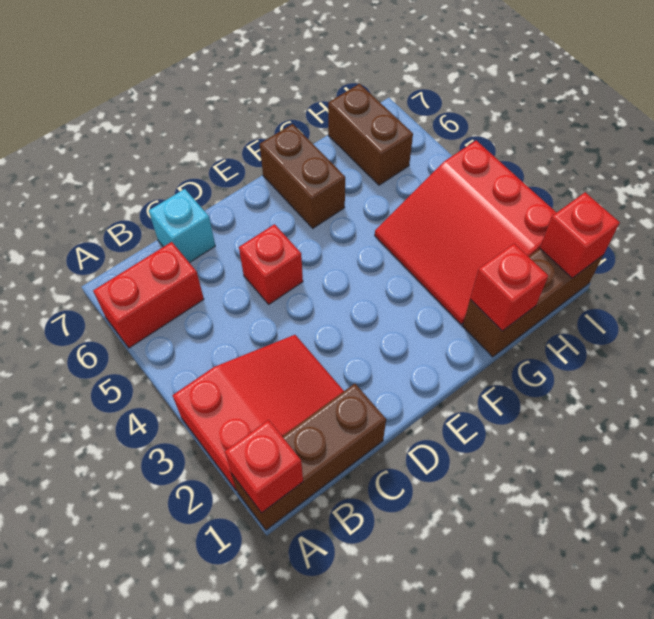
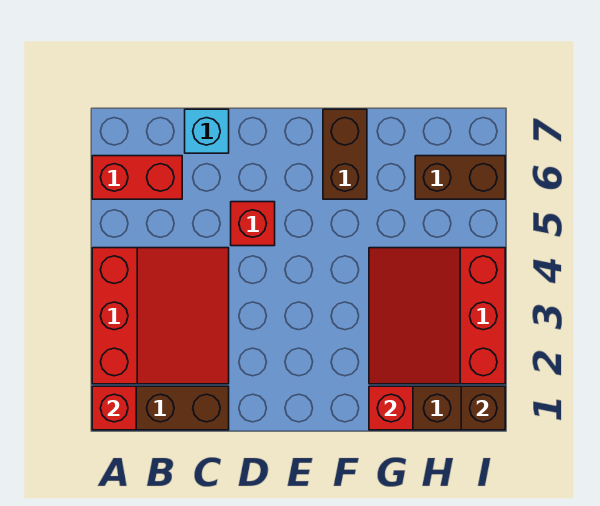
red slope A2:C3 level 1 top A -> red slope A2:C4 level 1 top A
brown brick H6:H7 level 1 -> brown brick H6:I6 level 1
red brick I1 level 2 -> brown brick I1 level 2

